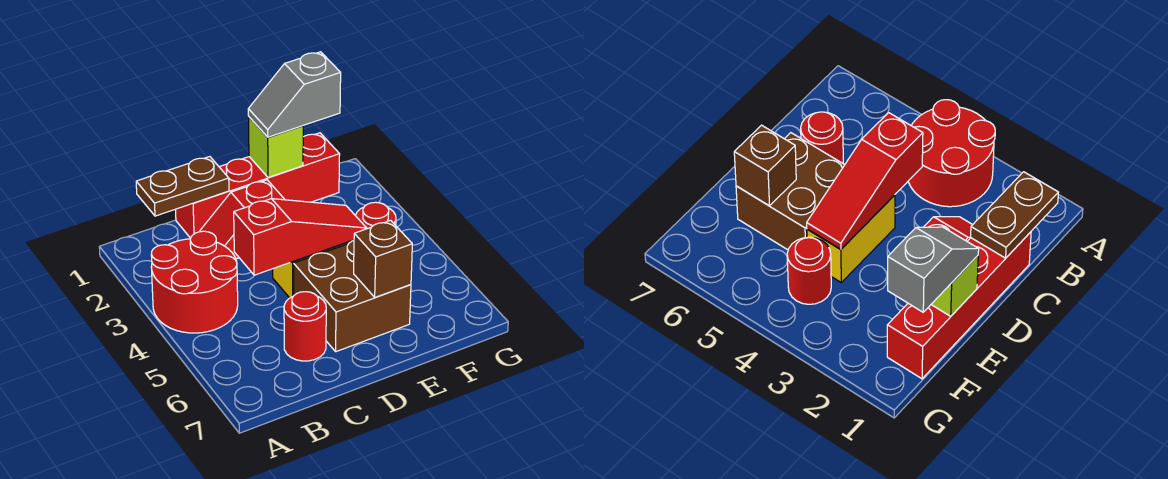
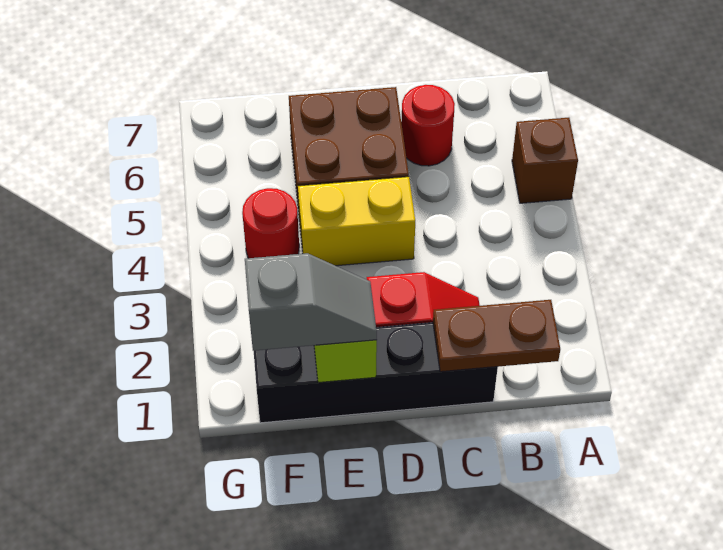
red round brick A3:B4 level 1 -> none
red brick C1:F1 level 1 -> black brick C1:F1 level 1
red slope C4:E4 level 2 top C -> none
brown brick E6 level 2 -> brown brick A5 level 1

